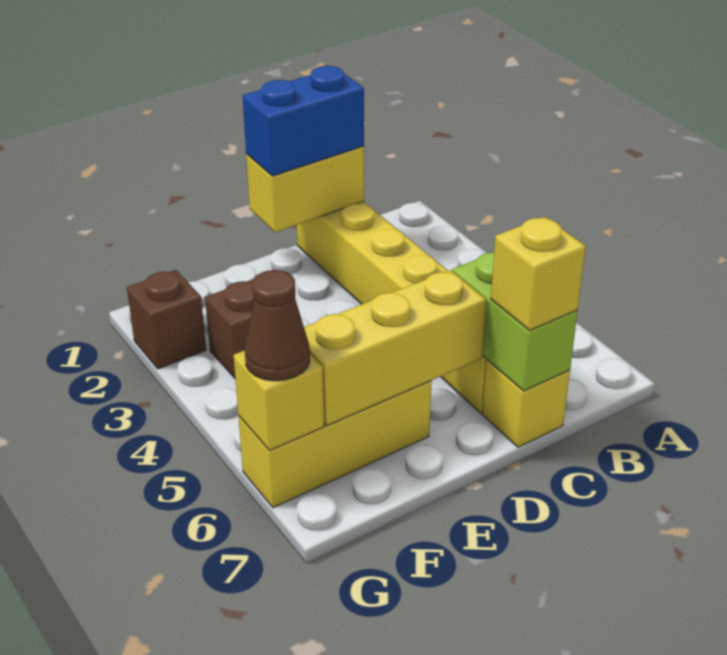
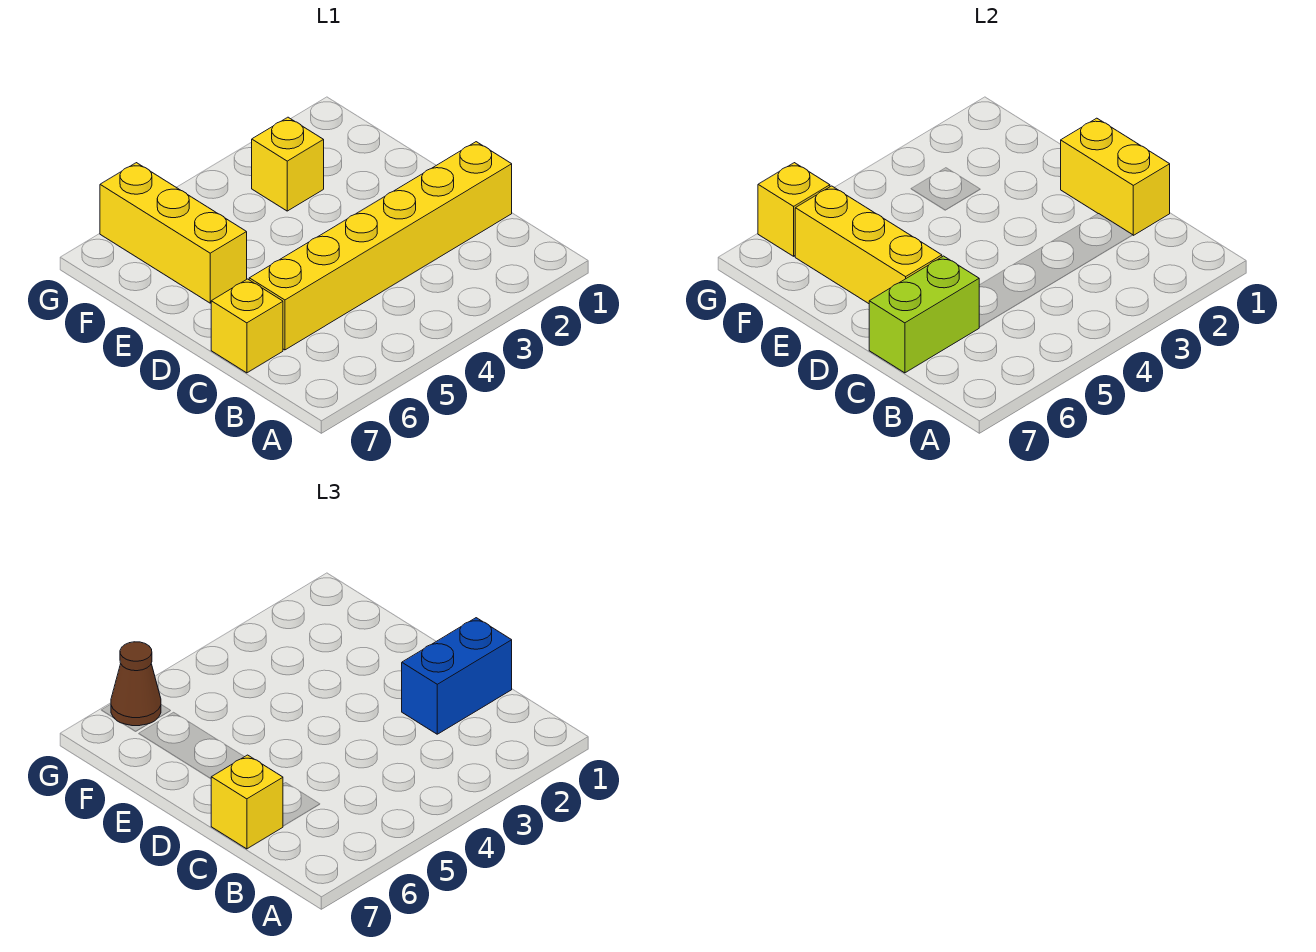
blue brick C1:D1 level 3 -> blue brick C1:C2 level 3
brown brick F3 level 1 -> yellow brick F3 level 1
brown brick G2 level 1 -> none

